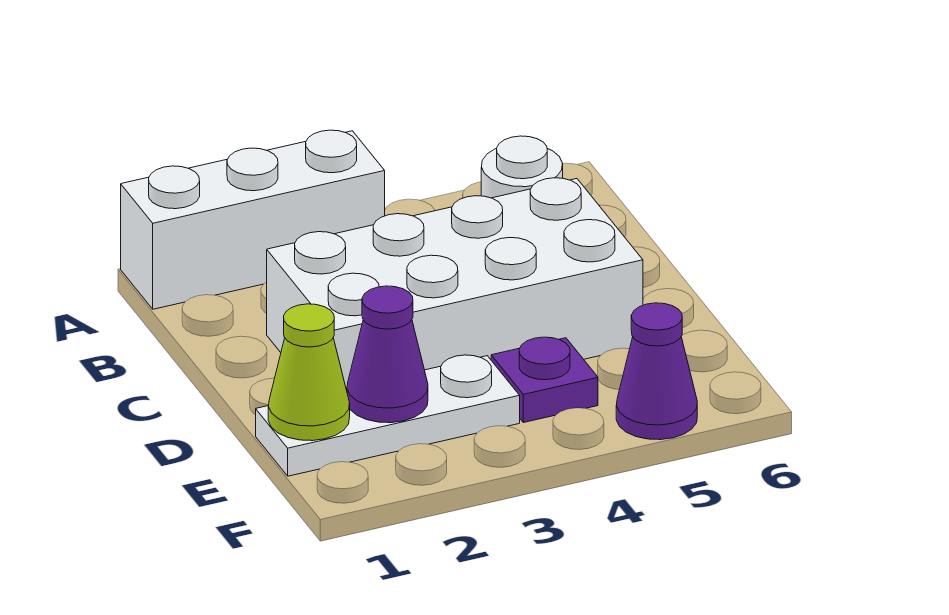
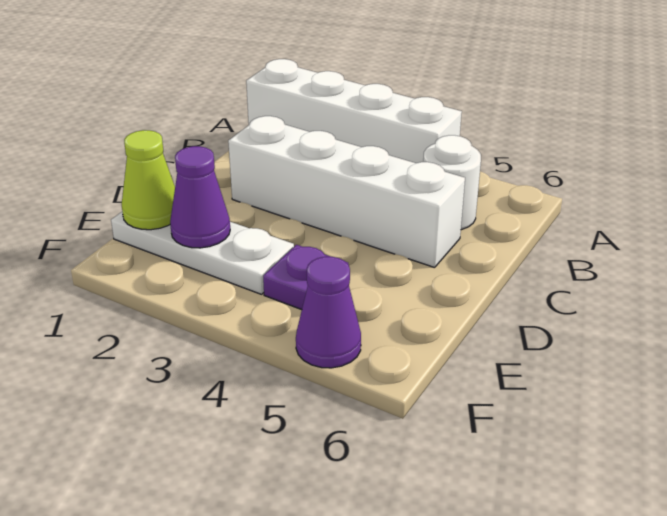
white brick A1:A3 level 1 -> white brick A1:A4 level 1
white brick C2:D5 level 1 -> white brick C2:C5 level 1

